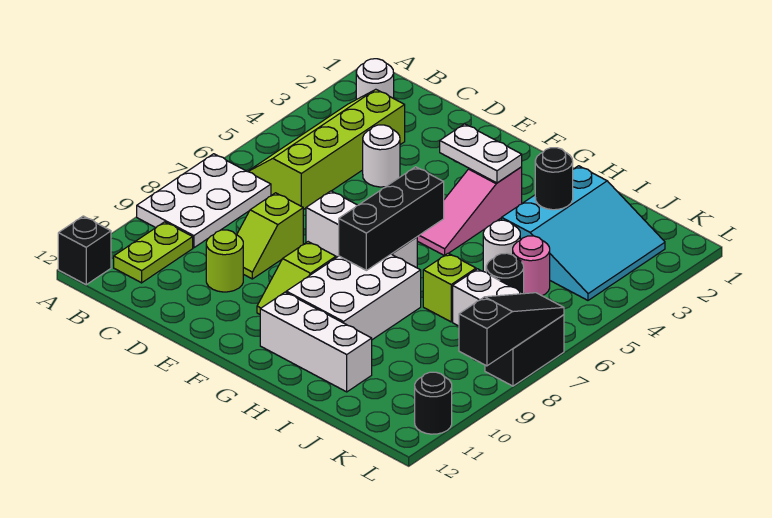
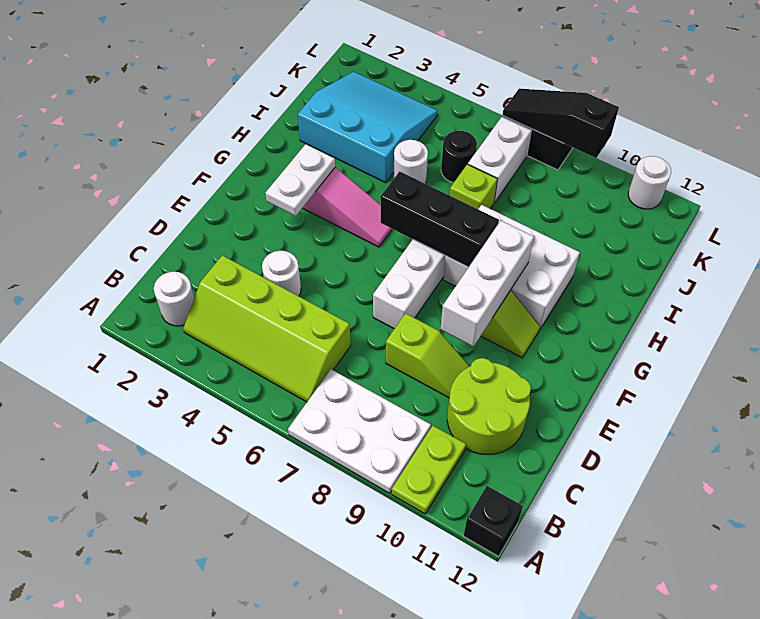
lime plate B10:B11 level 1 -> lime plate A10:B10 level 1
lime round brick D10 level 1 -> lime round brick C10:D11 level 1
white brick G11:I11 level 1 -> white brick E9:G9 level 2
black round brick I3 level 2 -> none
pink round brick J5 level 1 -> none
black round brick L11 level 1 -> white round brick L11 level 1

